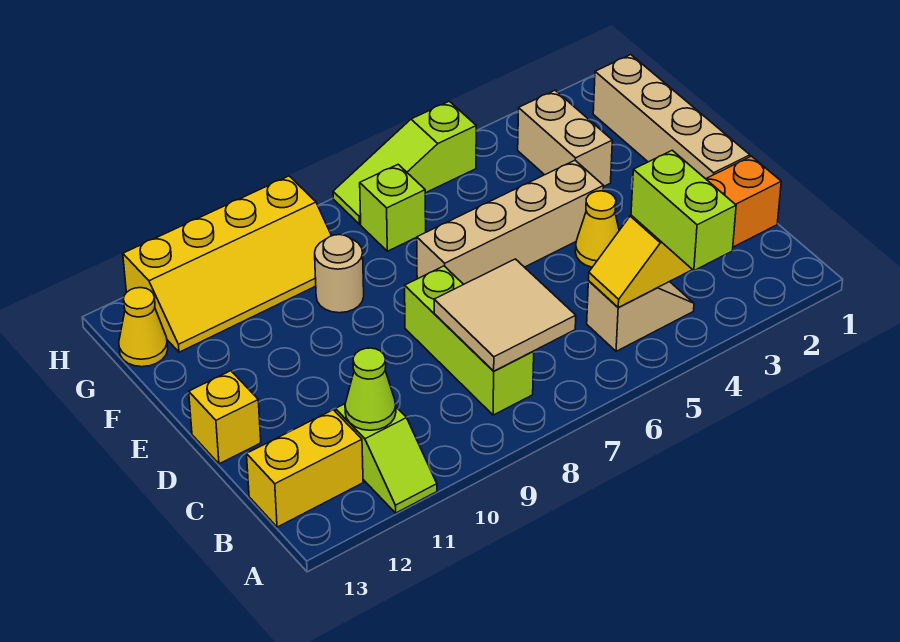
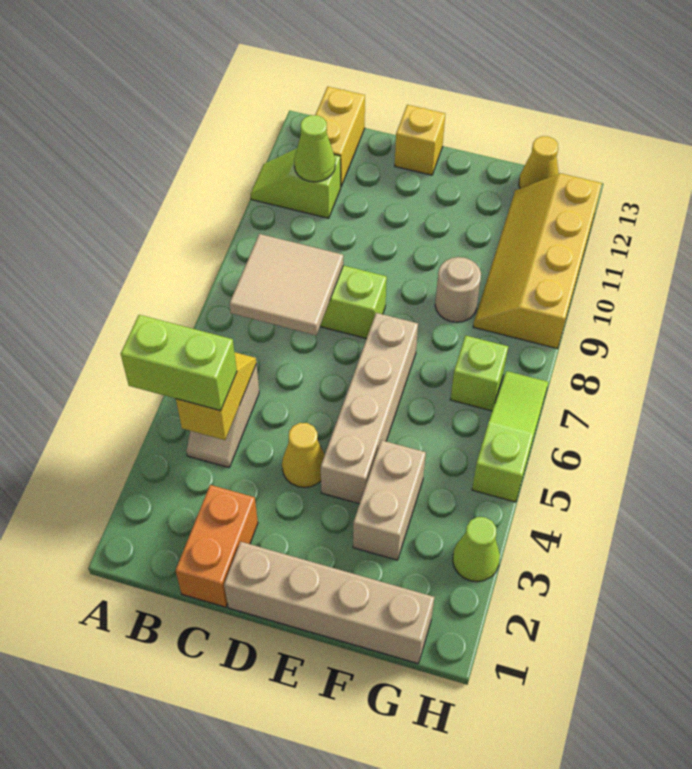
tan brick F3:G3 level 1 -> tan brick F3:F4 level 1
none -> lime cone H3 level 1

